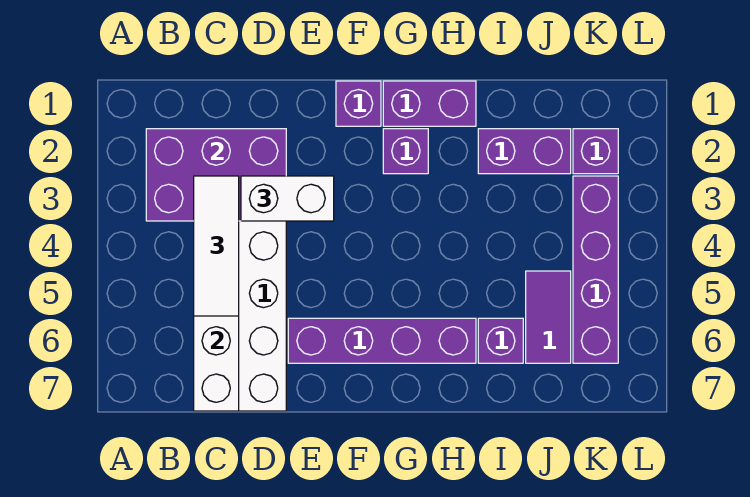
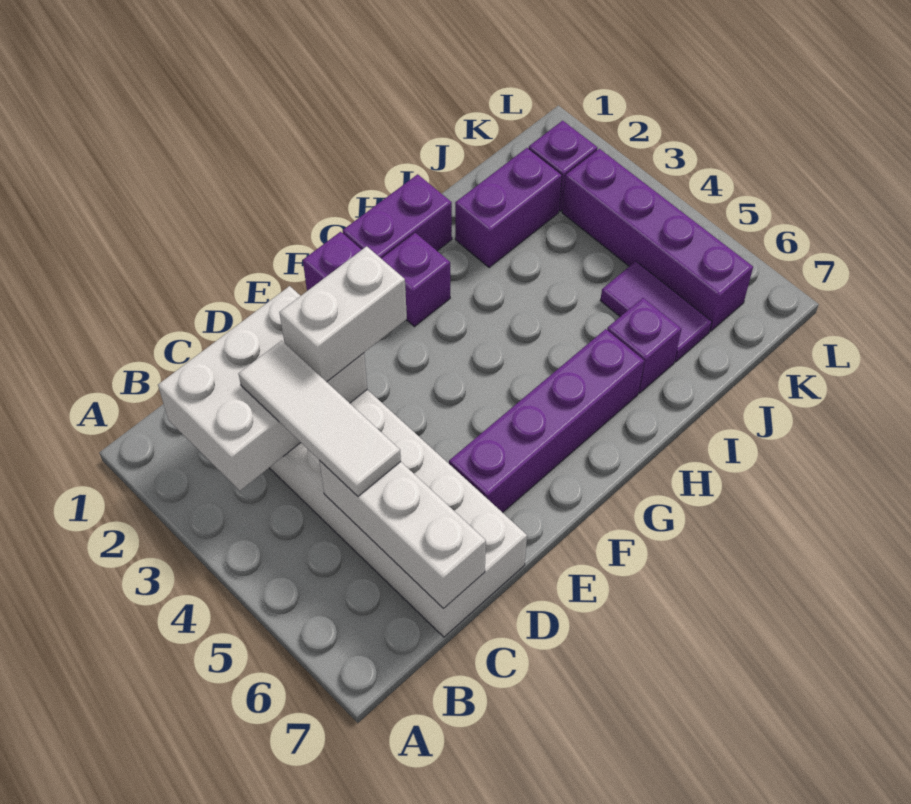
purple brick B2:D3 level 2 -> white brick B2:D3 level 2

